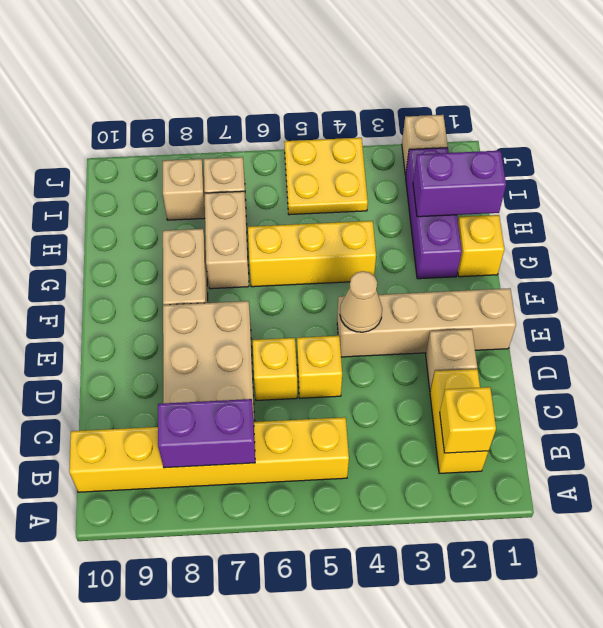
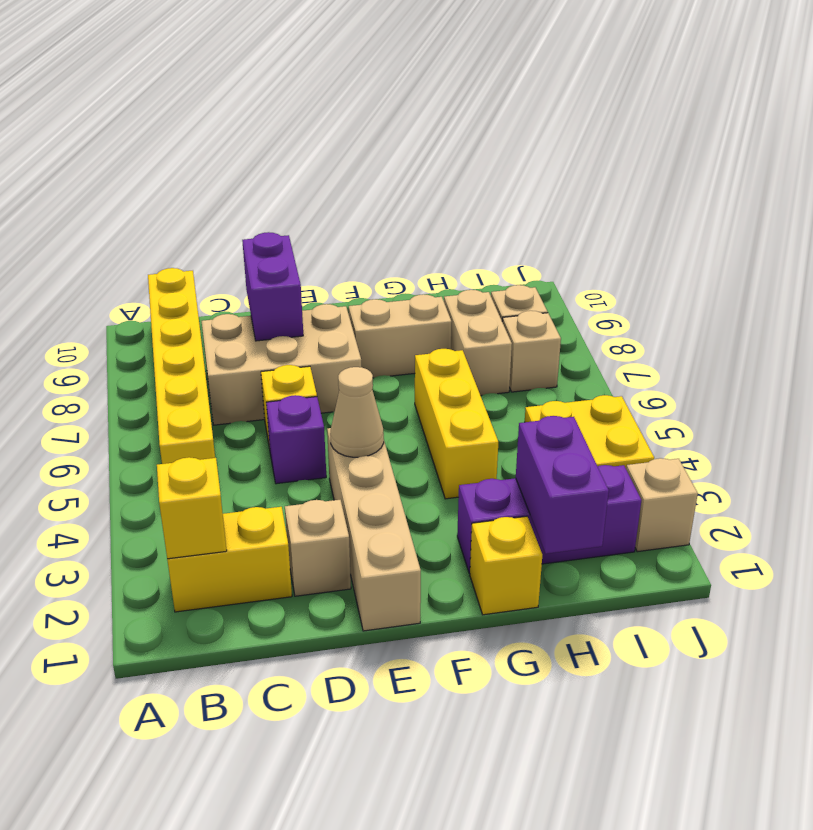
purple brick B7:B8 level 2 -> purple brick D8:D9 level 2
yellow brick D5 level 1 -> purple brick D5 level 1
tan brick G7:H7 level 1 -> tan brick H7:H8 level 1

